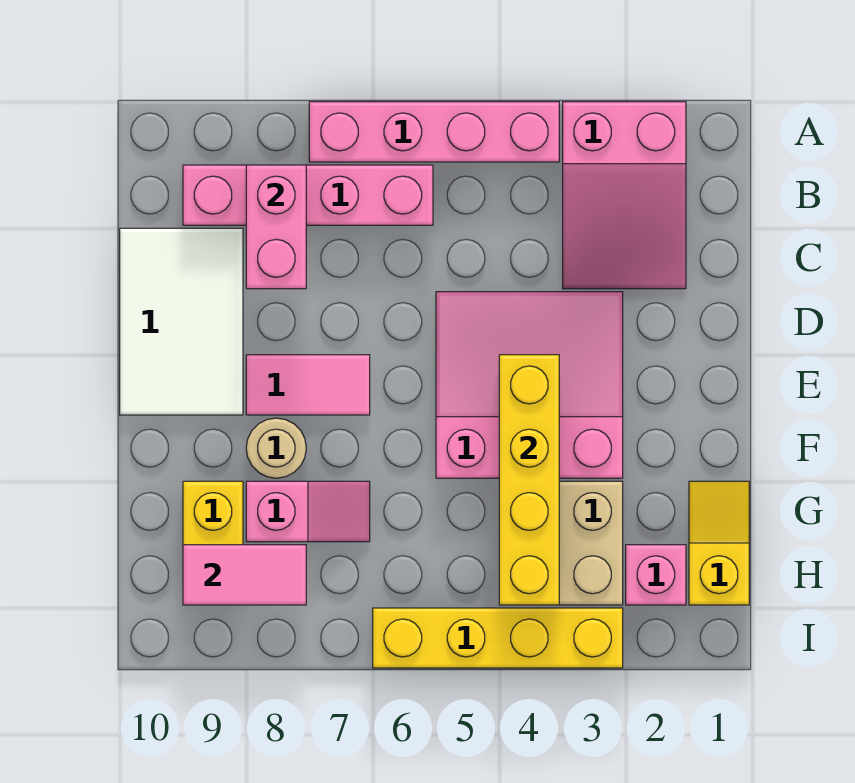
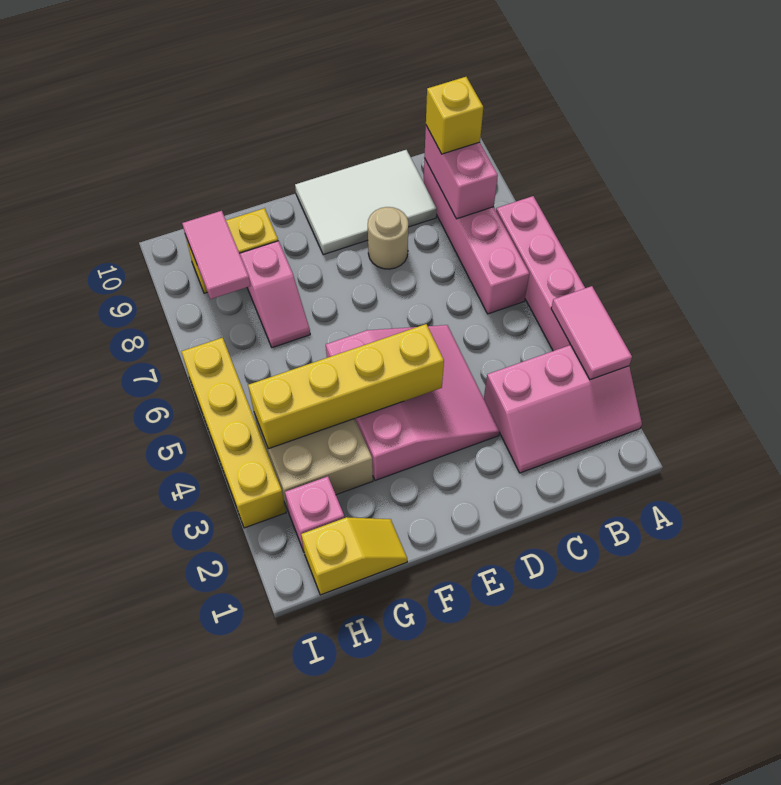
pink slope A2:C3 level 1 top A -> pink slope A2:C3 level 1 top 3
pink brick B8:C8 level 2 -> pink brick B8:B9 level 2
none -> yellow brick B9 level 3
pink tile E7:E8 level 1 -> pink tile A3:A4 level 2
tan round brick F8 level 1 -> tan round brick D8 level 1

